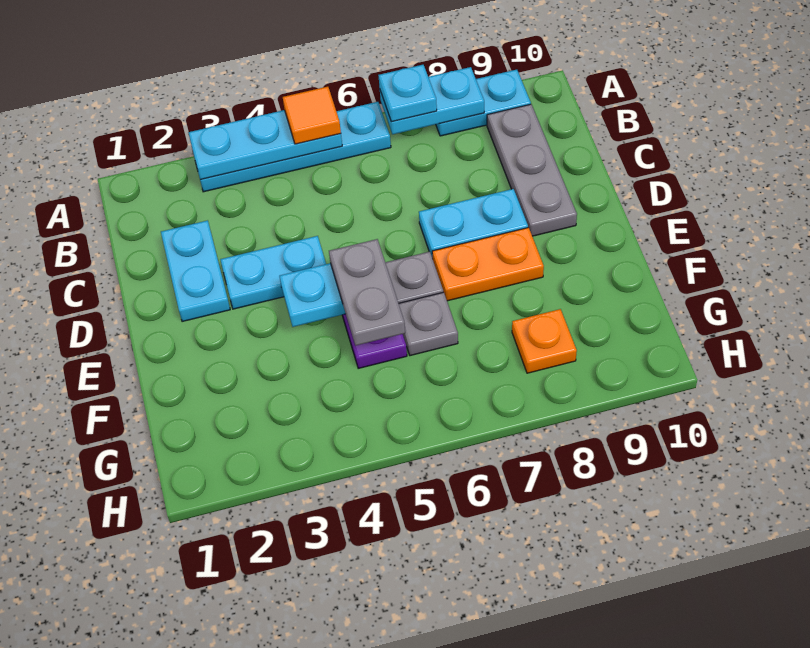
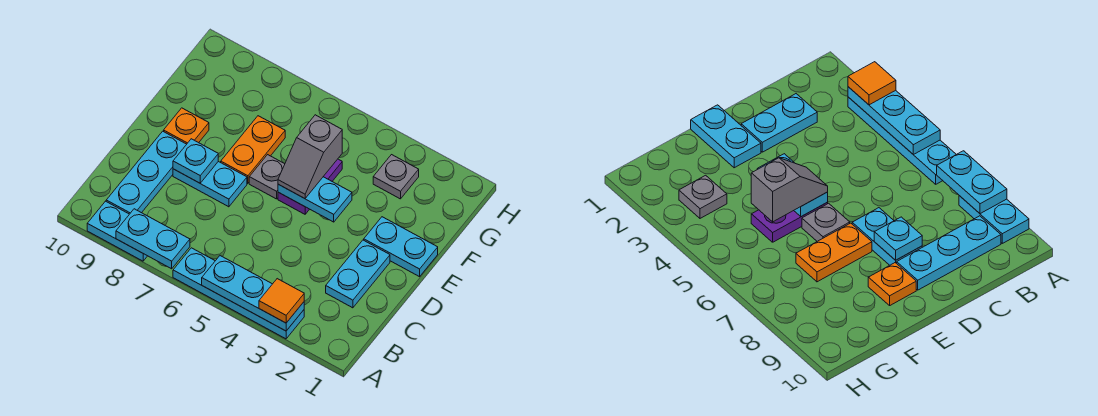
orange tile A5 level 3 -> orange tile A3 level 3
cyan plate A7 level 3 -> cyan plate D8 level 2
grey plate B9:D9 level 1 -> cyan plate B9:D9 level 1
cyan plate D3:D4 level 1 -> cyan plate E1:E2 level 1
grey plate E5:F5 level 3 -> grey slope E5:F5 level 3 top F
orange plate E7:E8 level 1 -> orange plate E7:F7 level 1
grey plate F6 level 1 -> grey plate G3 level 1
orange plate G8 level 1 -> orange plate E9 level 1

